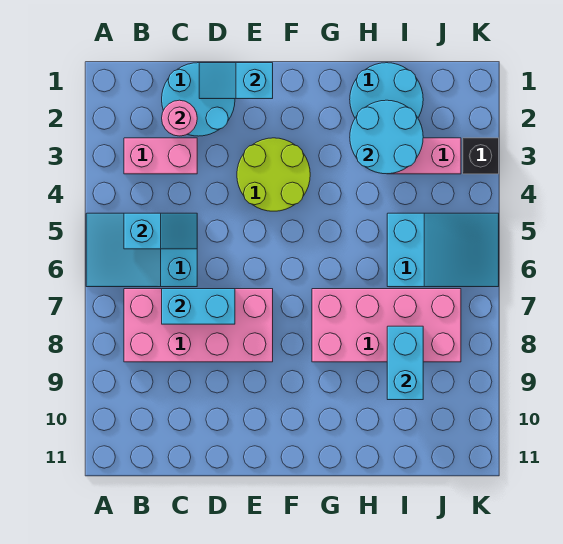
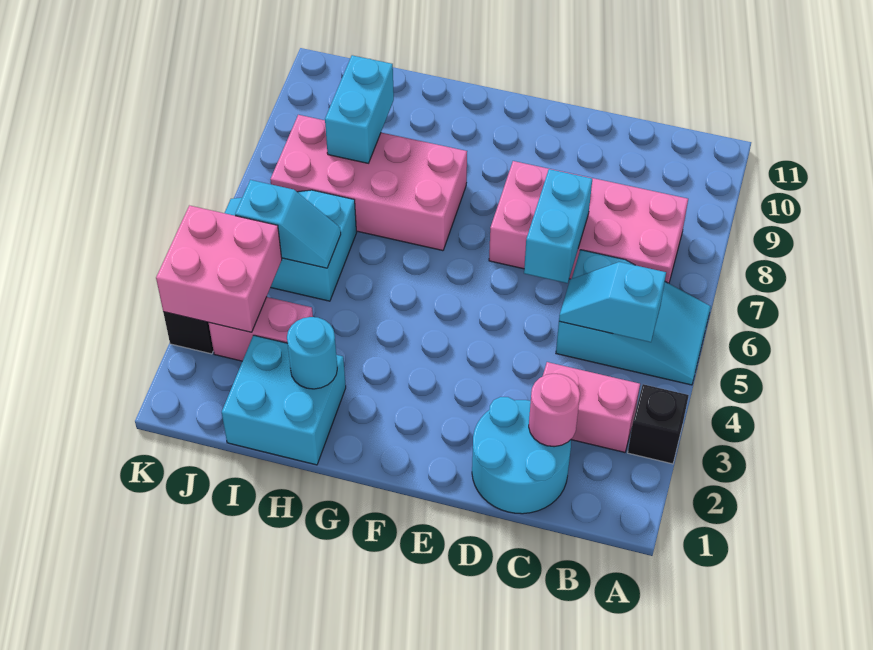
none -> black brick A3 level 1
cyan brick C7:D7 level 2 -> cyan brick D6:D7 level 2
cyan slope D1:E1 level 2 top E -> cyan slope I5:J5 level 2 top J
lime round brick E3:F4 level 1 -> none
cyan round brick H1:I2 level 1 -> cyan brick H1:I2 level 1
cyan round brick H2:I3 level 2 -> cyan round brick H2 level 2
none -> pink brick J3:K4 level 2

